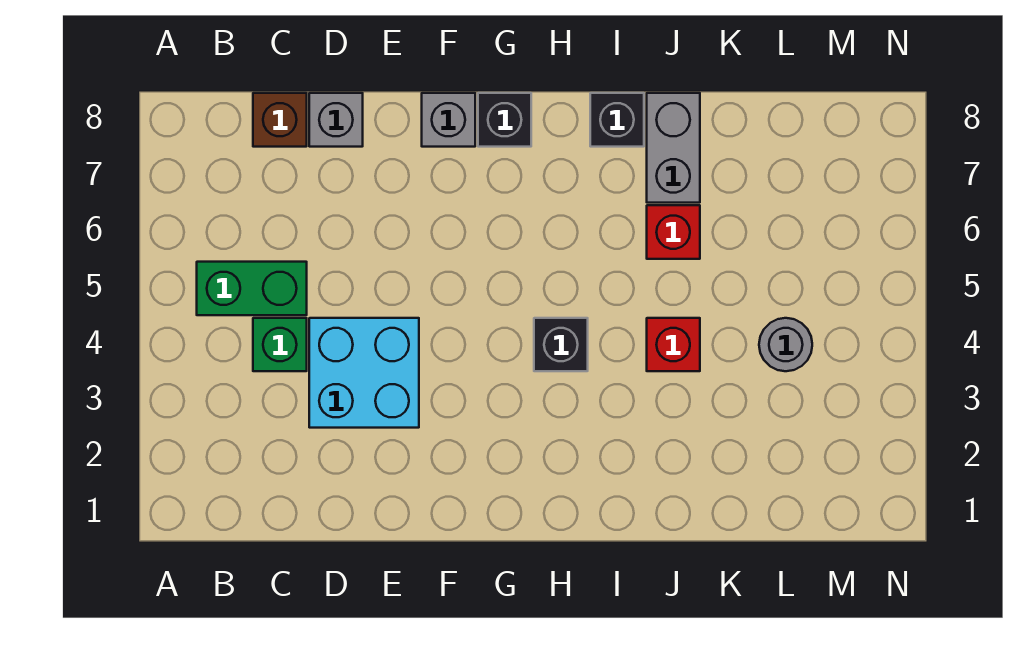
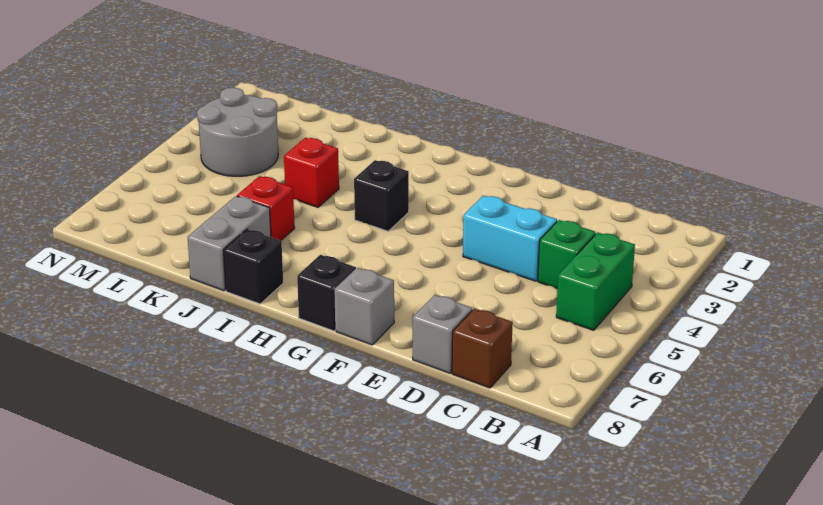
green brick B5:C5 level 1 -> green brick B4:B5 level 1
cyan brick D3:E4 level 1 -> cyan brick D4:E4 level 1
grey round brick L4 level 1 -> grey round brick L3:M4 level 1

